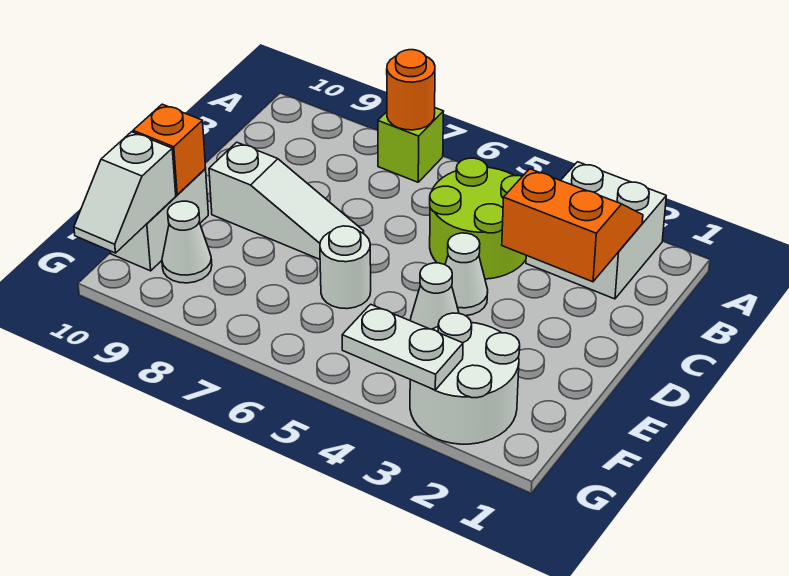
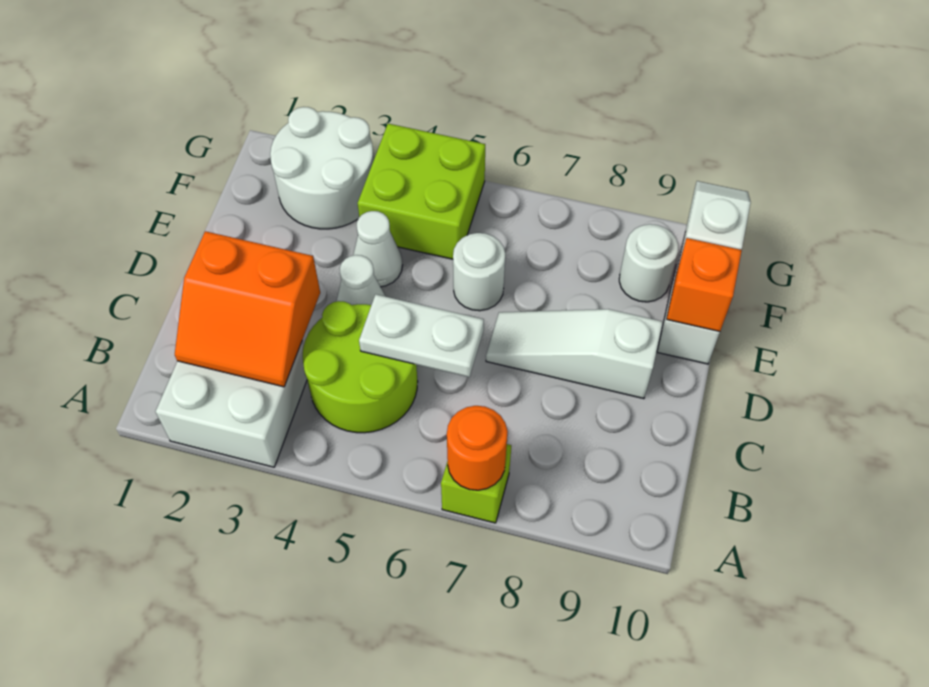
none -> lime brick F4:G5 level 1
white cone F9 level 1 -> white round brick F9 level 1
white plate G3:G4 level 2 -> white plate C5:C6 level 2

